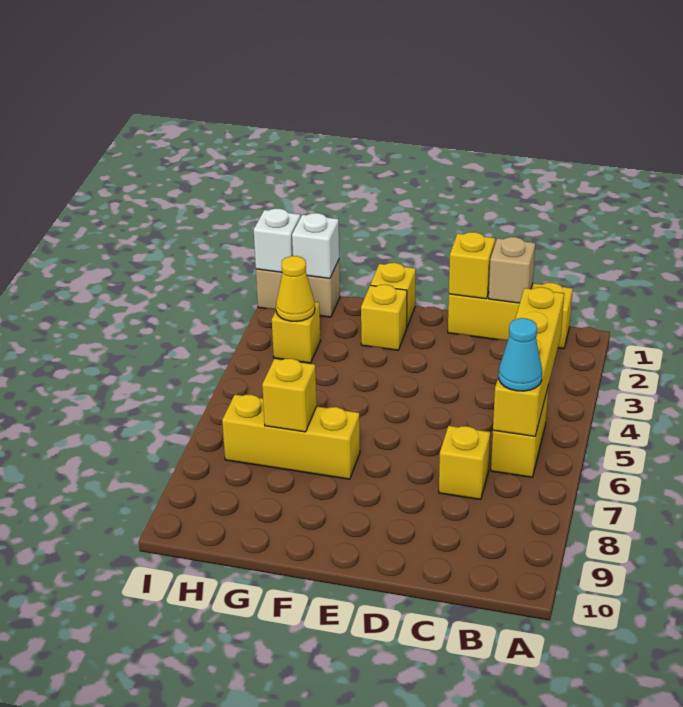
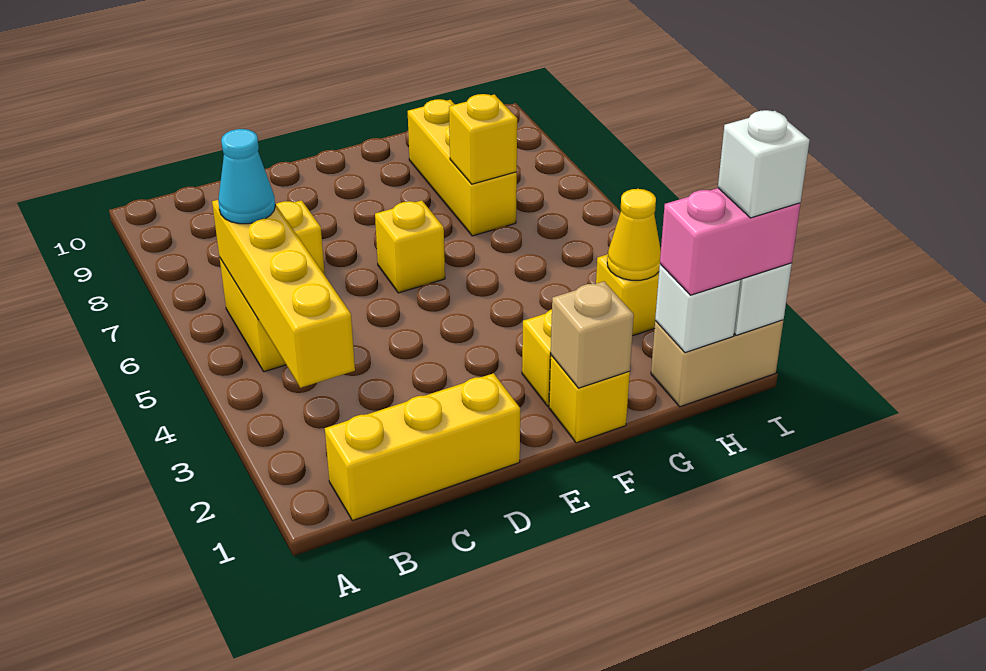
tan brick C1 level 2 -> tan brick F1 level 2
yellow brick D1 level 2 -> yellow brick E6 level 1
yellow brick F7:H7 level 1 -> yellow brick G7:G9 level 1
none -> pink brick H1:I1 level 3
none -> white brick I1 level 4

